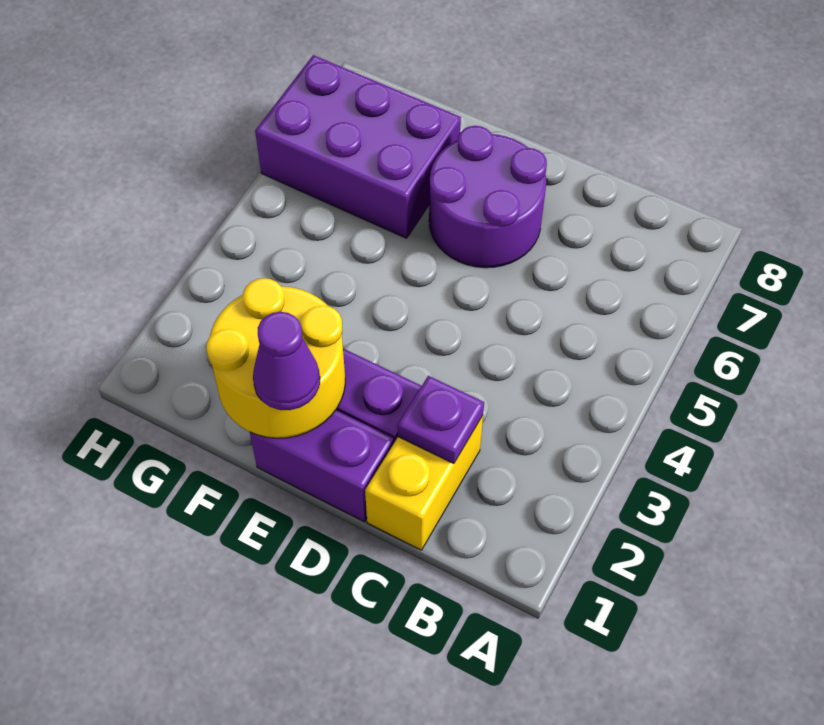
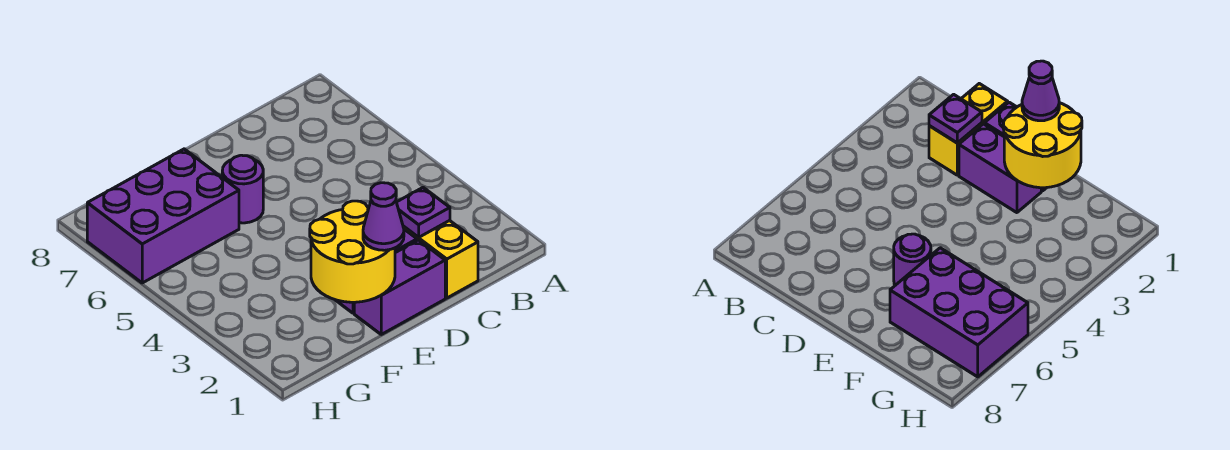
purple round brick D6:E7 level 1 -> purple round brick E6 level 1

